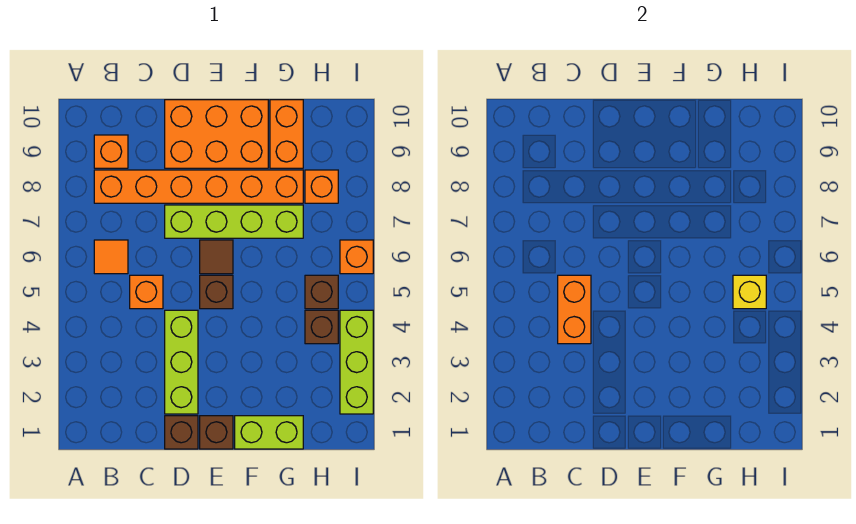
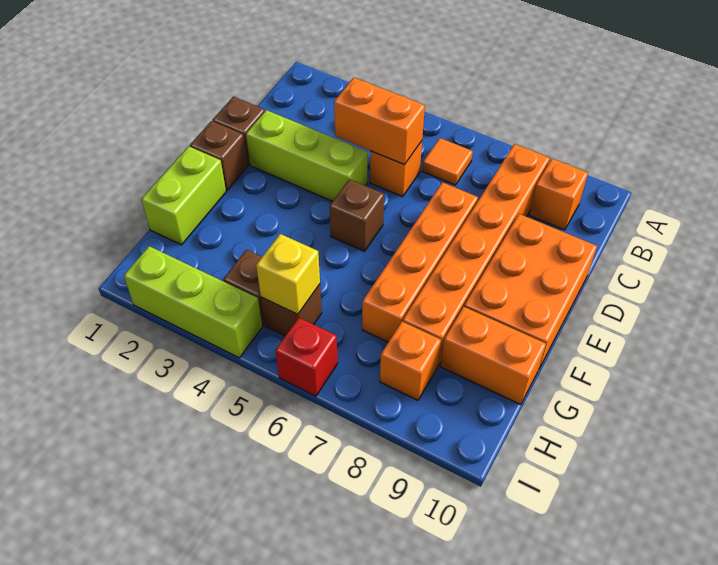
lime brick D7:G7 level 1 -> orange brick D7:G7 level 1
brown tile E6 level 1 -> none
orange brick I6 level 1 -> red brick I6 level 1

